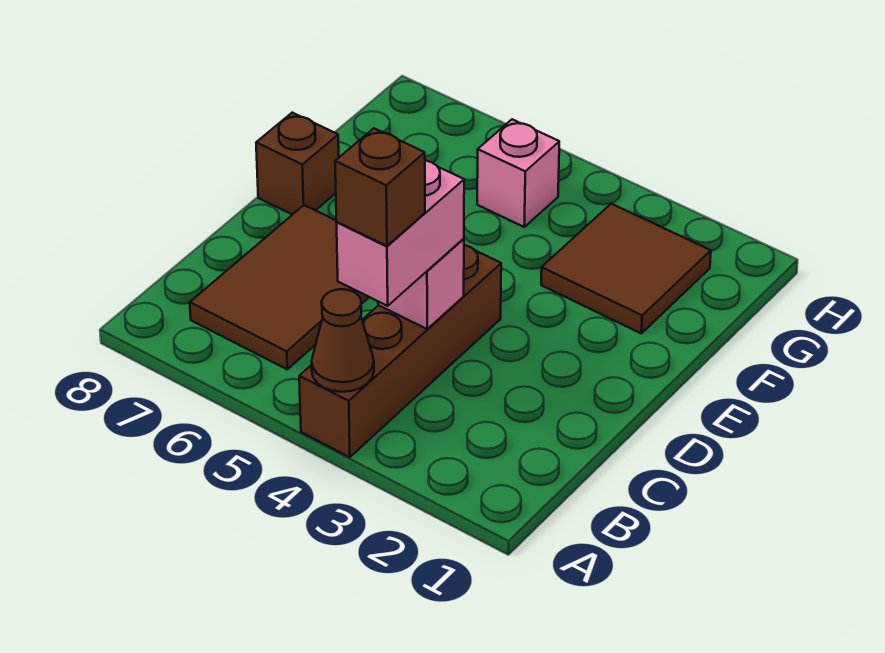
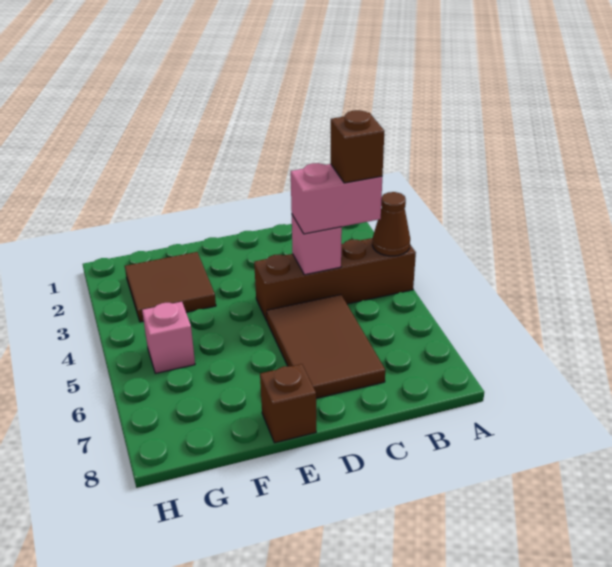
brown tile B6:D7 level 1 -> brown tile C5:D7 level 1

